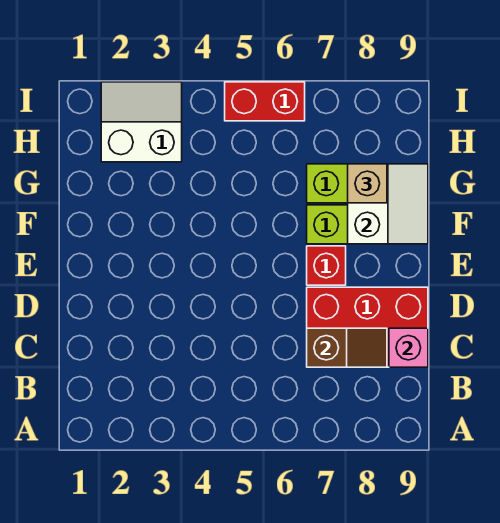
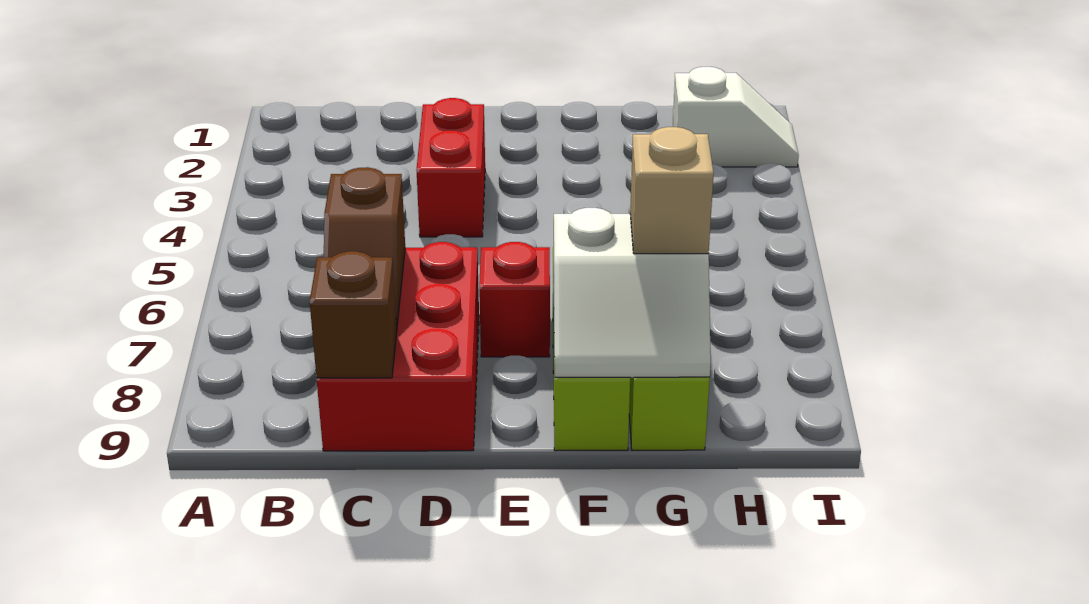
pink brick C9 level 2 -> brown brick C9 level 2
white slope H2:I3 level 1 top H -> white slope H2:I2 level 1 top H
red brick I5:I6 level 1 -> red brick D3:D4 level 1

